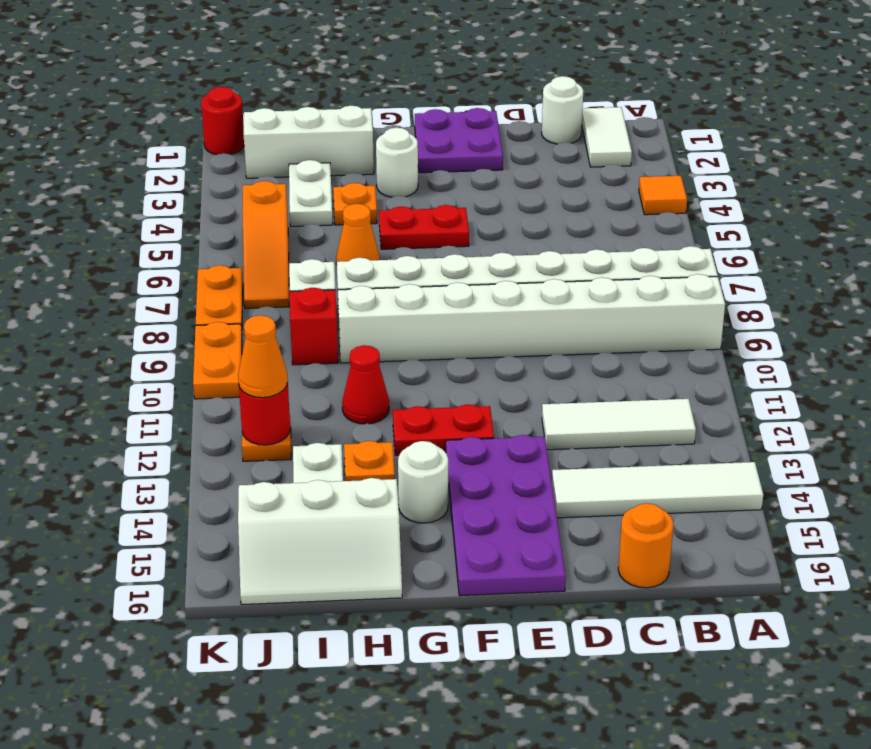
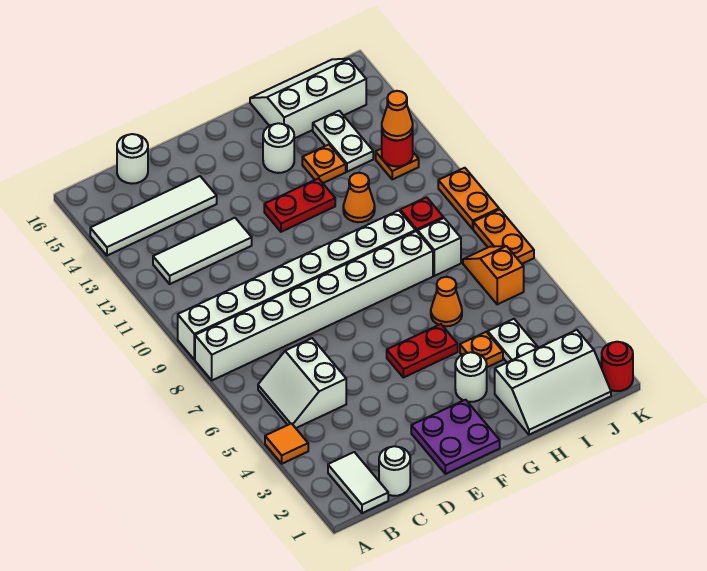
none -> white slope B5:C6 level 1 top C
orange round brick C16 level 1 -> white round brick C16 level 1
purple plate E13:F16 level 1 -> none
red cone H11 level 1 -> orange cone H11 level 1
orange slope J5:J7 level 1 top 5 -> orange slope J6:J7 level 1 top 6

